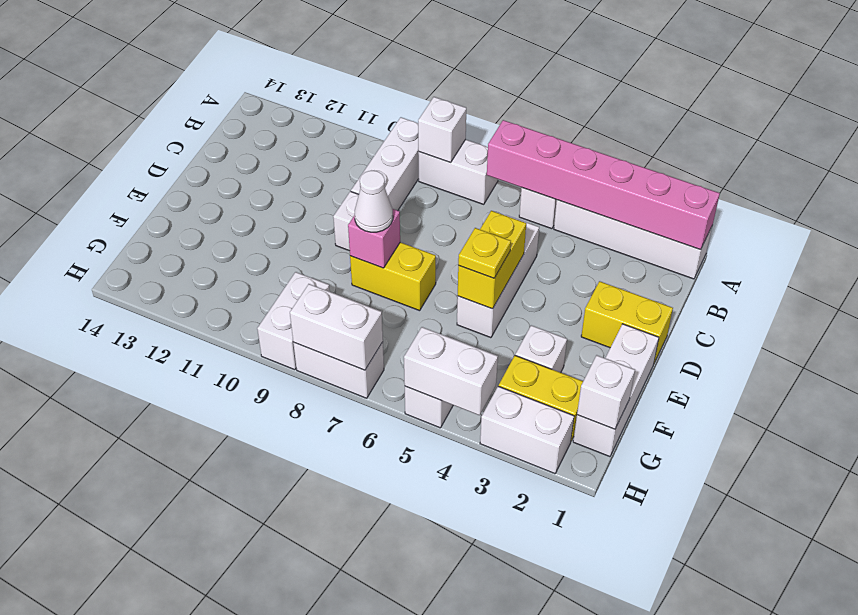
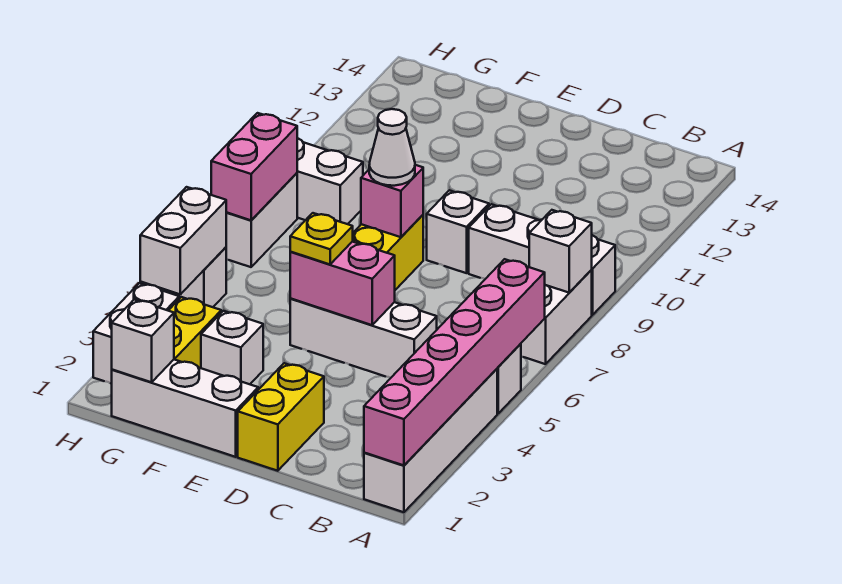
yellow brick D5:E5 level 2 -> pink brick D5:E5 level 2
white brick H7:H8 level 2 -> pink brick H7:H8 level 2

